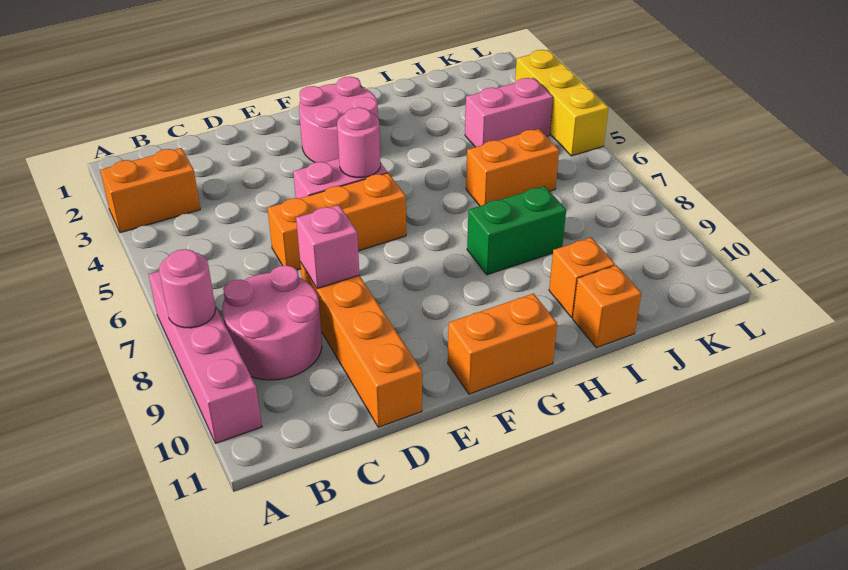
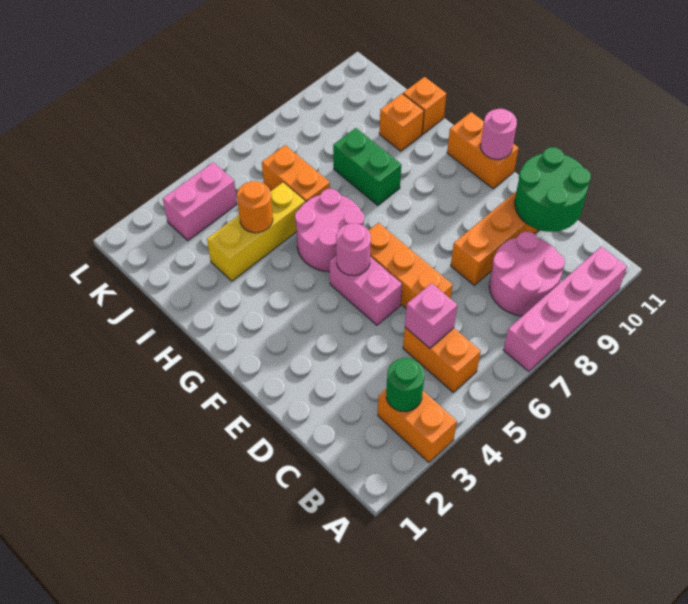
pink round brick A8 level 2 -> pink round brick F11 level 2
none -> green round brick B3 level 2
none -> orange brick B5:C5 level 1
none -> green round brick C10:D11 level 2
pink brick D8 level 2 -> pink brick C5 level 2
pink round brick F2:G3 level 1 -> pink round brick G5:H6 level 1
none -> orange round brick I4 level 2
pink brick J4:K4 level 1 -> pink brick K3:K4 level 1
yellow brick L3:L5 level 1 -> yellow brick I3:I5 level 1

